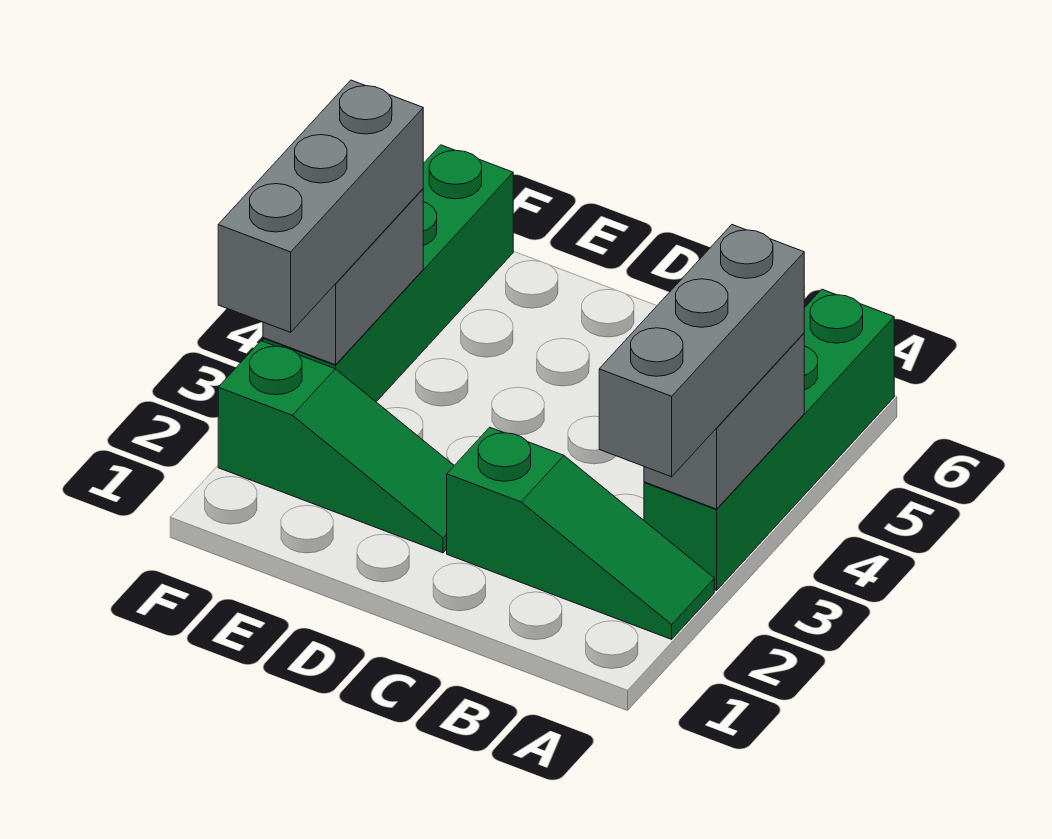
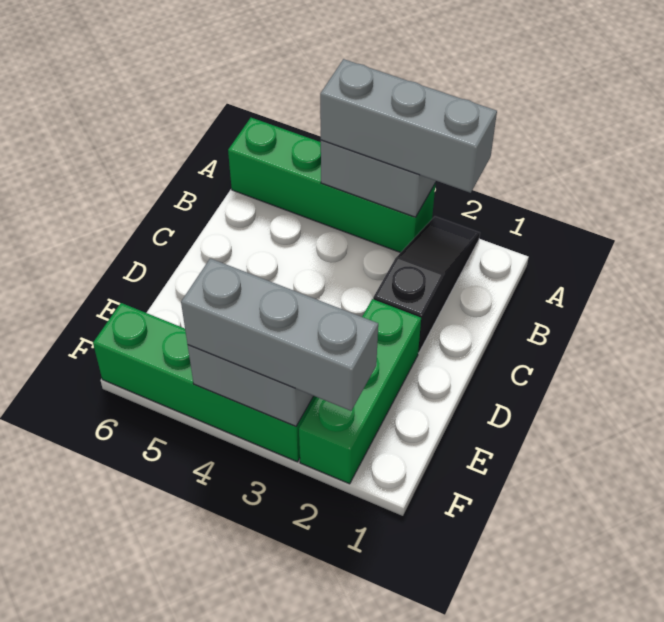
green slope A2:C2 level 1 top C -> black slope A2:C2 level 1 top C
green slope D2:F2 level 1 top F -> green brick D2:F2 level 1

